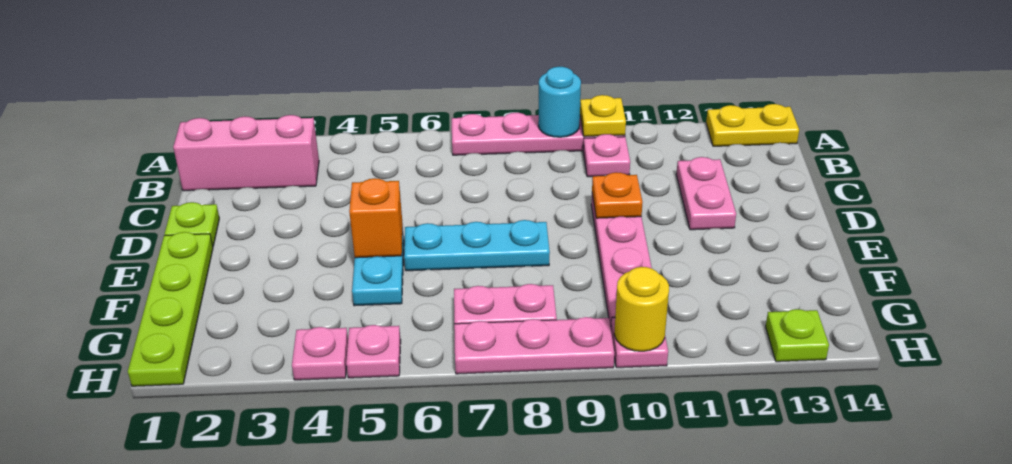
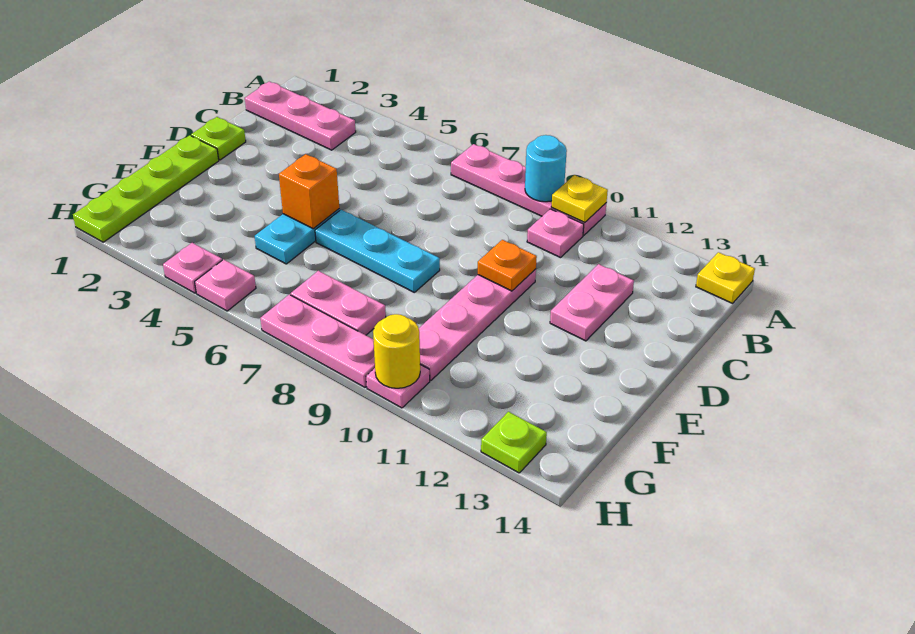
yellow plate A13:A14 level 1 -> yellow plate A14 level 1
pink brick B1:B3 level 1 -> pink plate B1:B3 level 1

